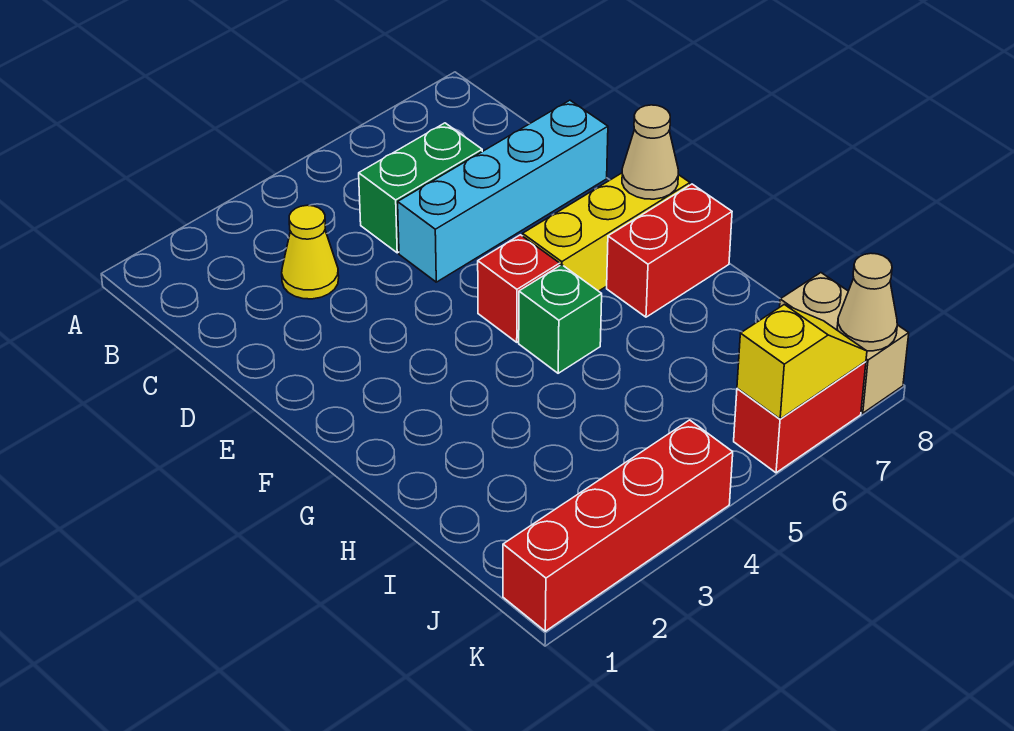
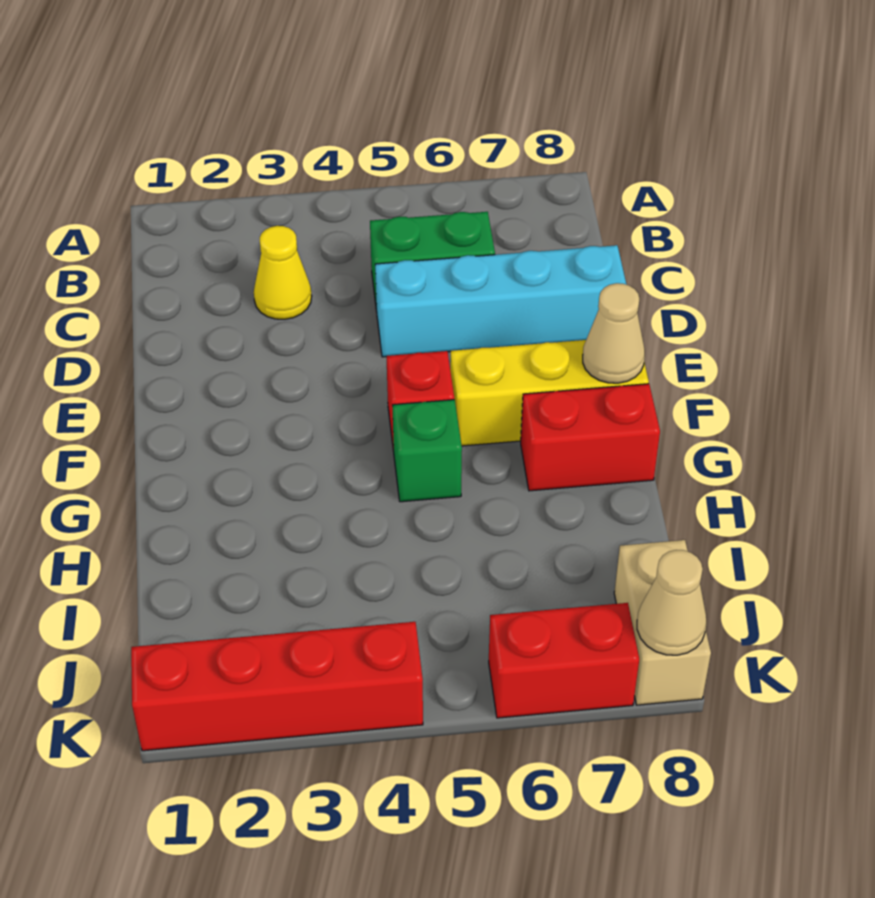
yellow slope K6:K7 level 2 top 6 -> none

